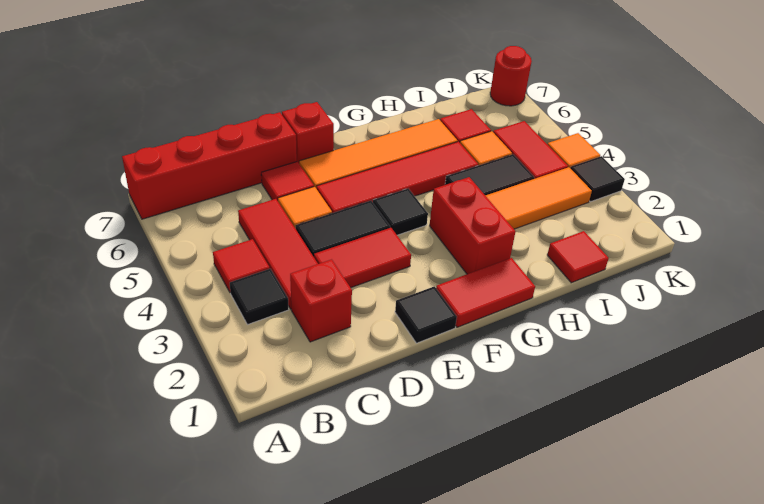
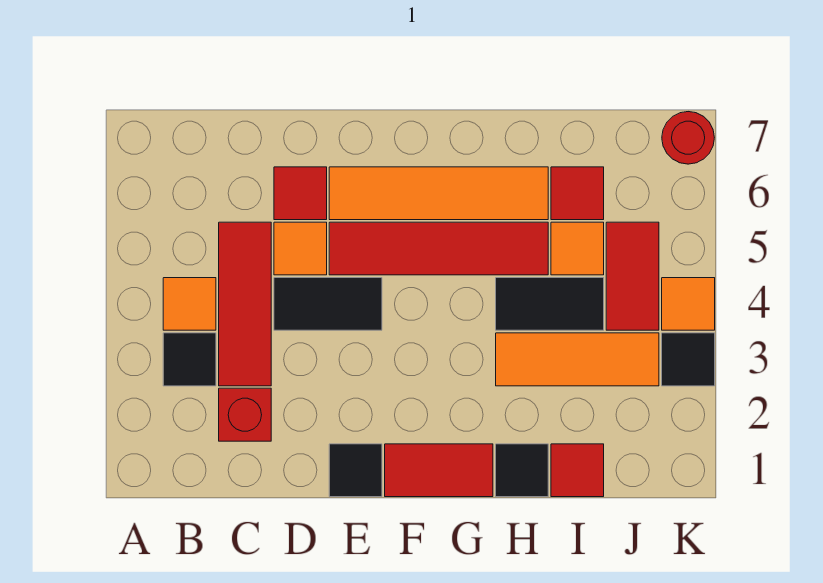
red brick A7:D7 level 1 -> none
red tile B4 level 1 -> orange tile B4 level 1
red tile D3:E3 level 1 -> none
red brick E7 level 1 -> none
black tile F4 level 1 -> black tile H1 level 1
red brick G2:G3 level 1 -> none

